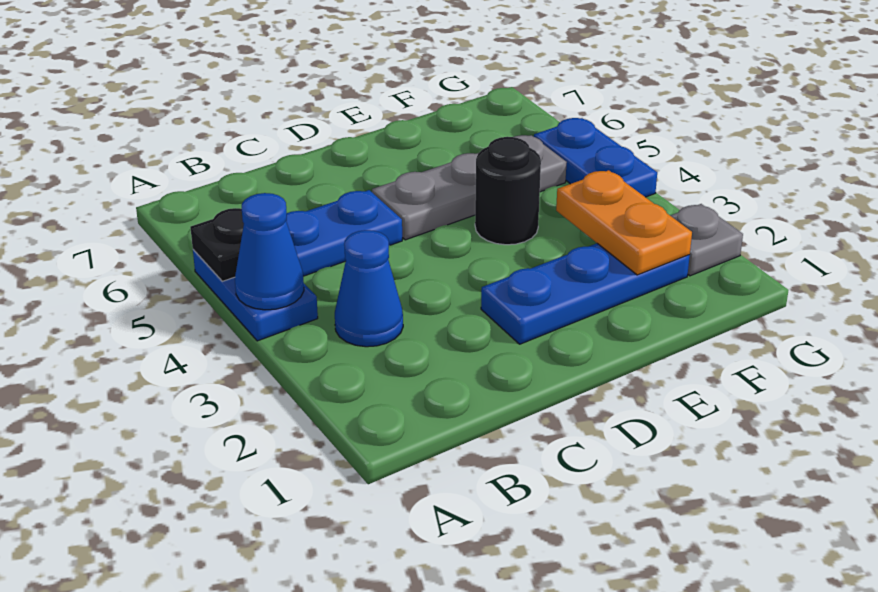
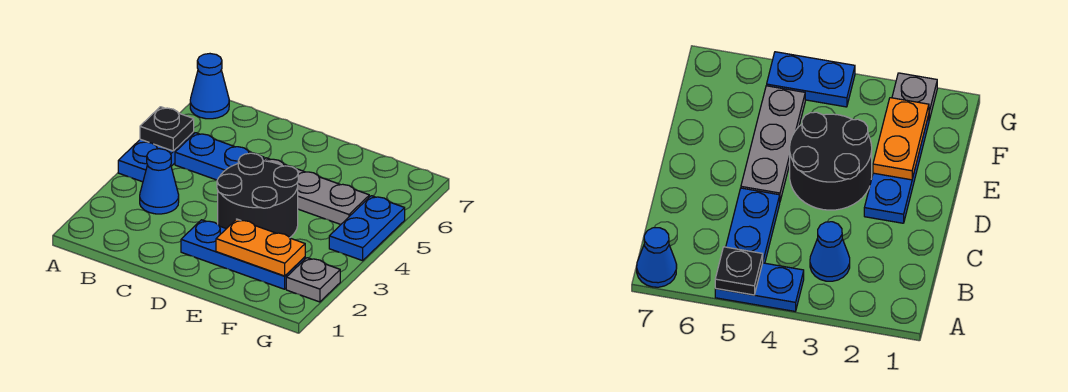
blue cone A4 level 2 -> blue cone A7 level 1
black round brick E4 level 1 -> black round brick D3:E4 level 1
orange plate F2:F3 level 2 -> orange plate E2:F2 level 2

